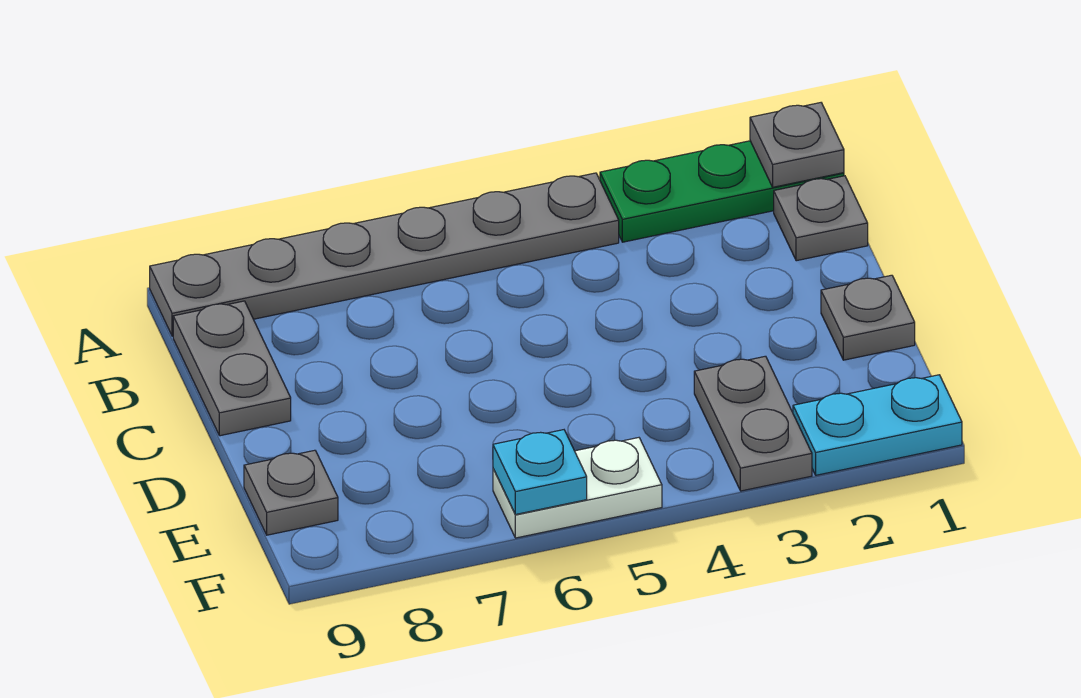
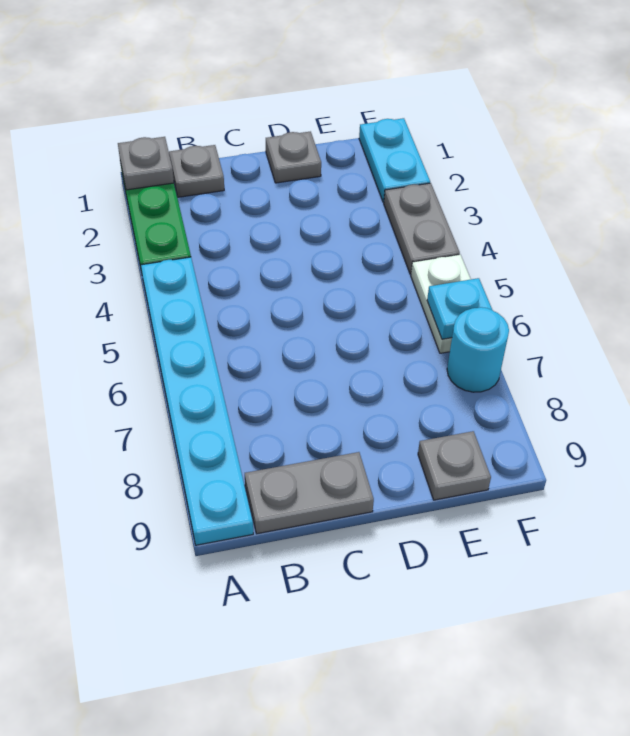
grey plate A4:A9 level 1 -> cyan plate A4:A9 level 1
grey plate E3:F3 level 1 -> grey plate F3:F4 level 1
none -> cyan round brick F7 level 1

